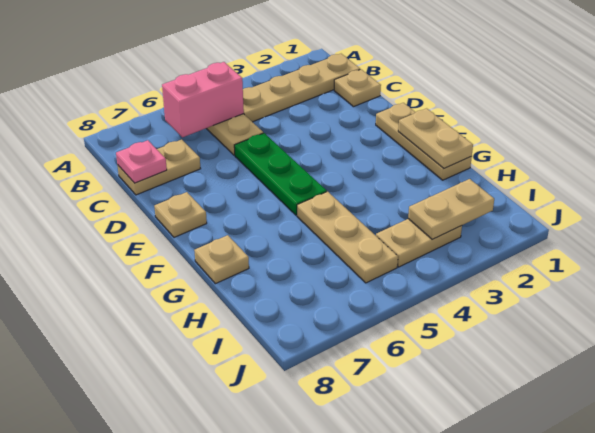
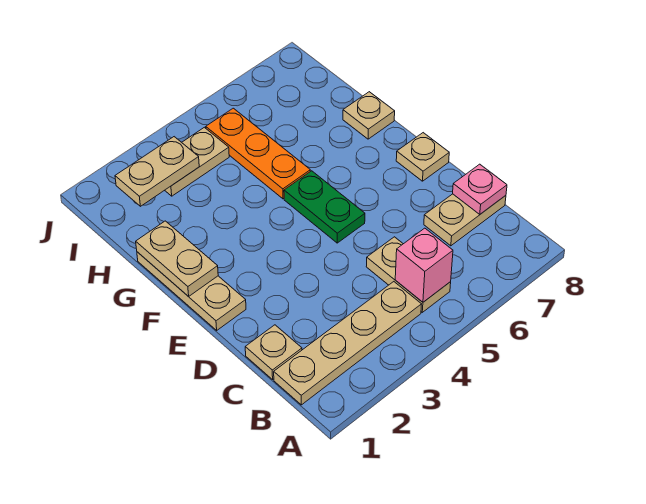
pink brick B5:B6 level 2 -> pink brick B5 level 2
green plate D5:F5 level 1 -> green plate E5:F5 level 1
tan plate G5:I5 level 1 -> orange plate G5:I5 level 1

